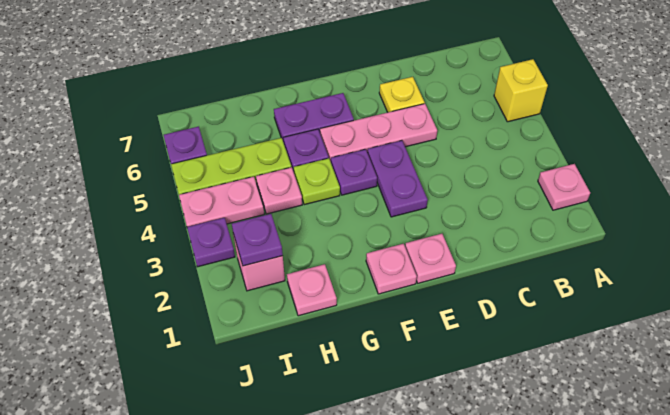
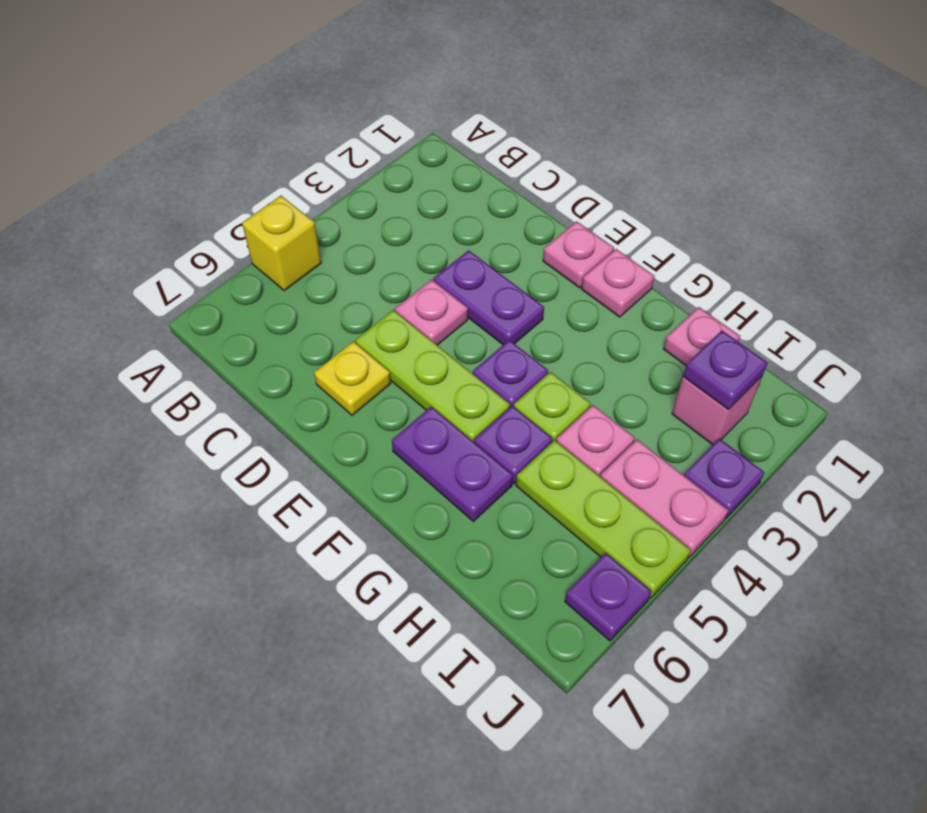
pink plate A2 level 1 -> pink plate D4 level 1
pink plate D5:F5 level 1 -> lime plate D5:F5 level 1
purple plate E3:E4 level 1 -> purple plate D3:E3 level 1

